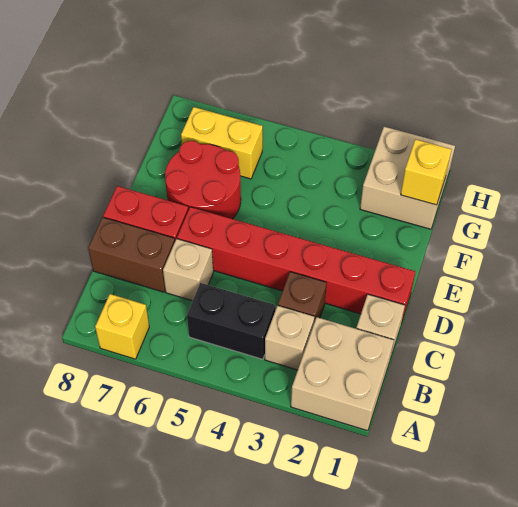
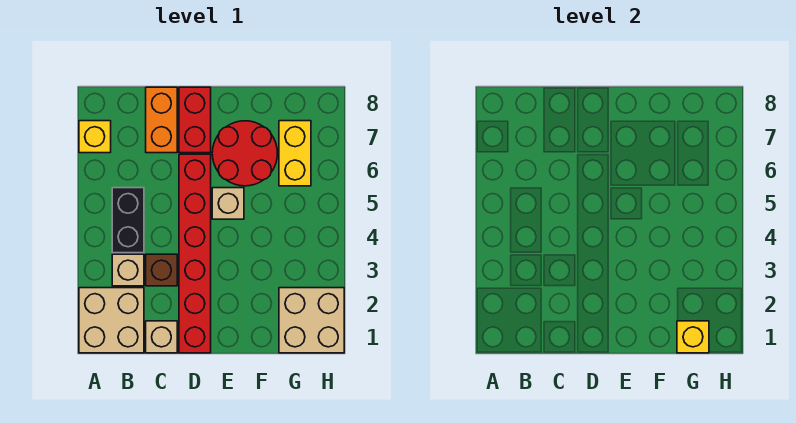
tan brick C6 level 1 -> tan brick E5 level 1
brown brick C7:C8 level 1 -> orange brick C7:C8 level 1

